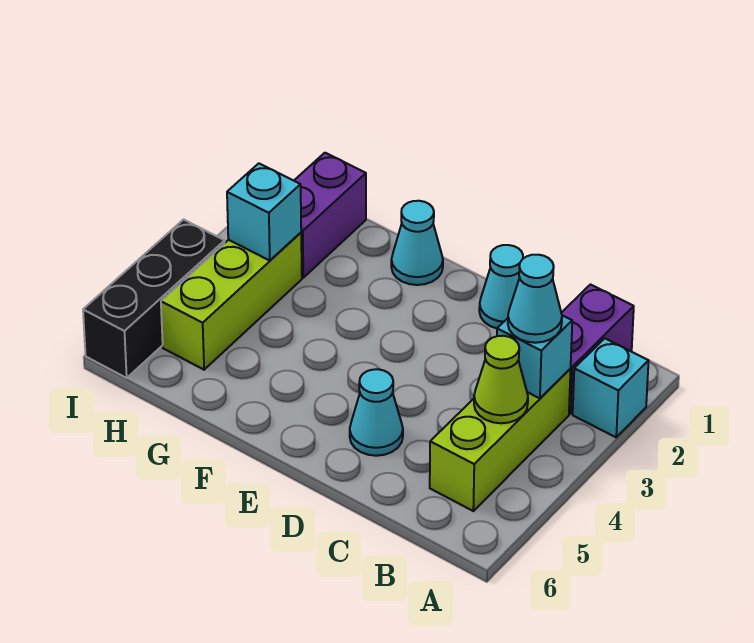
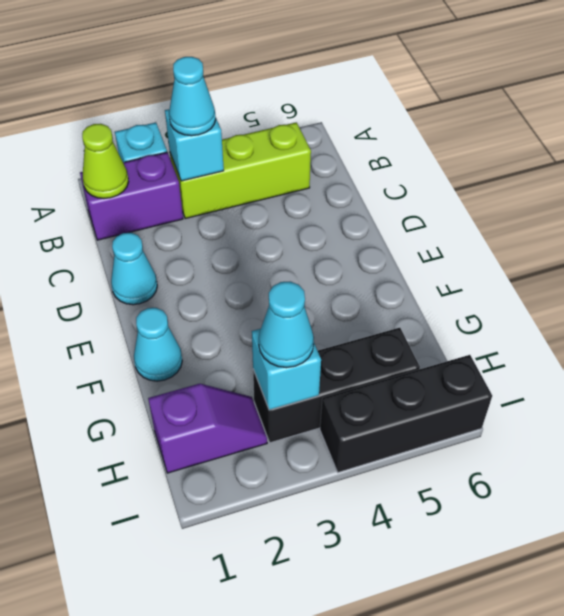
lime cone B4 level 2 -> lime cone B1 level 2
cyan cone D5 level 1 -> cyan cone H3 level 3
purple brick H1:H2 level 1 -> purple slope H1:H2 level 1 top 1
lime brick H3:H5 level 1 -> black brick H3:H5 level 1

